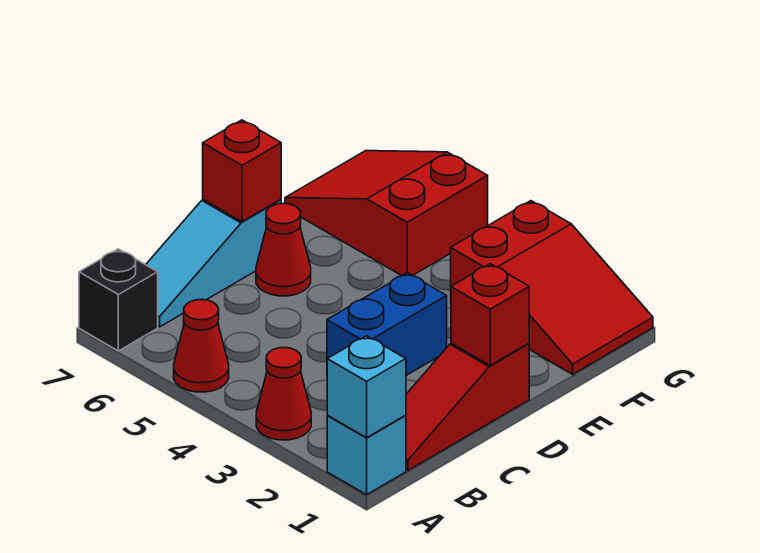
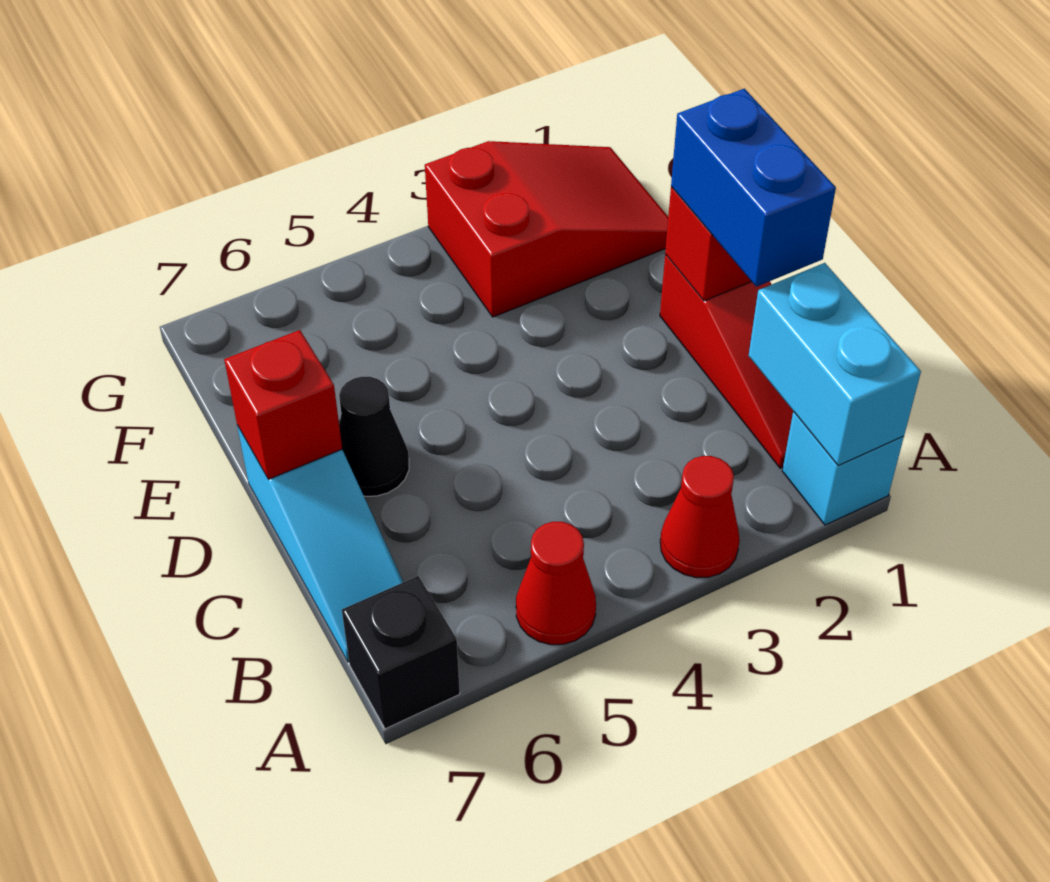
cyan brick A1 level 2 -> cyan brick A1:B1 level 2
blue brick C3:D3 level 1 -> blue brick C1:D1 level 3
red cone D6 level 1 -> black cone D6 level 1
red slope F5:G7 level 1 top 5 -> none

